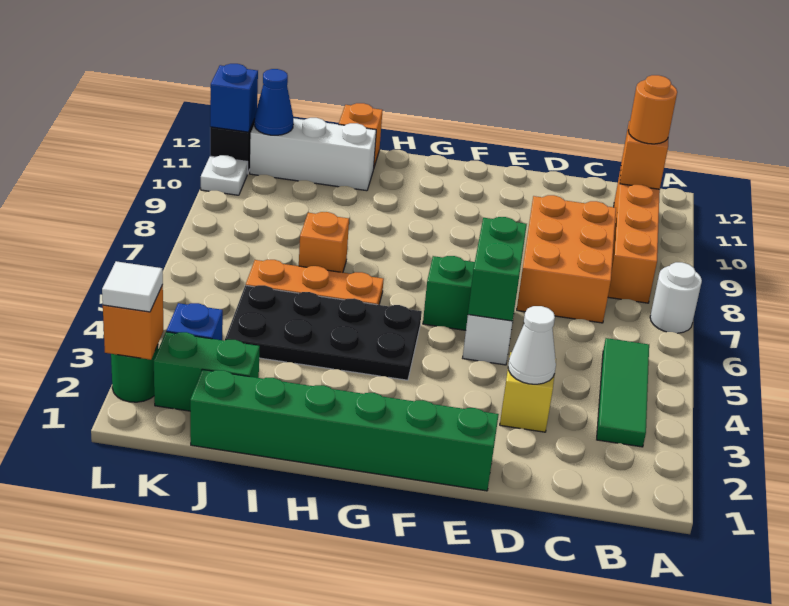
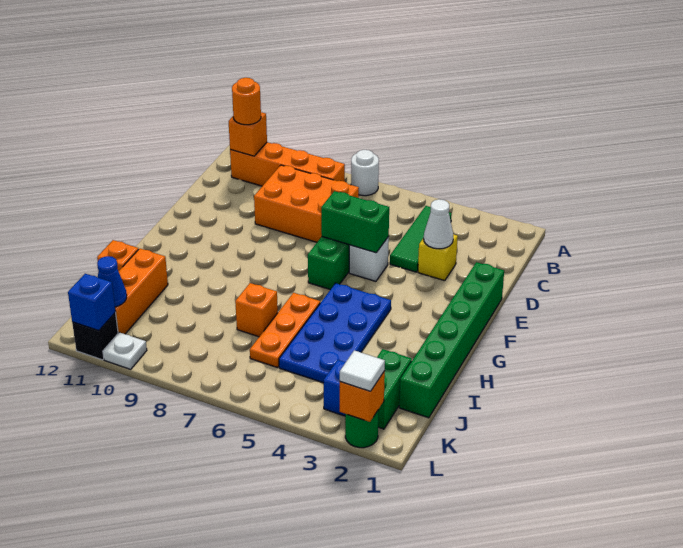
green tile B3:B5 level 1 -> green tile B4:D4 level 1
black plate G4:J5 level 1 -> blue plate G4:J5 level 1
white brick I11:K11 level 1 -> orange brick I11:K11 level 1

